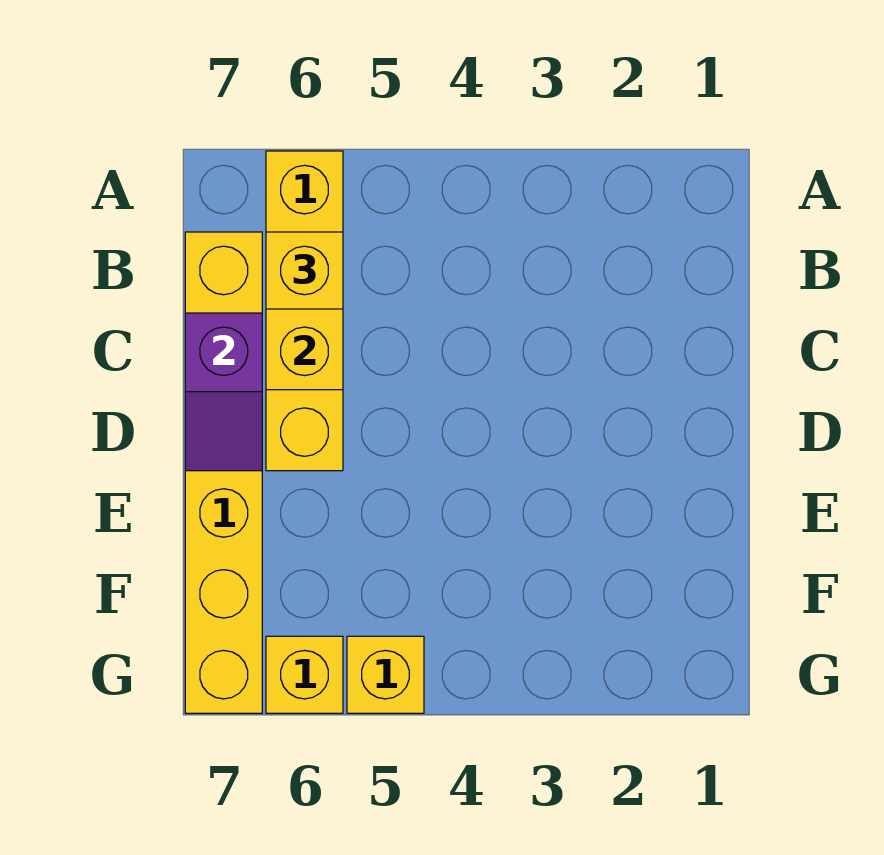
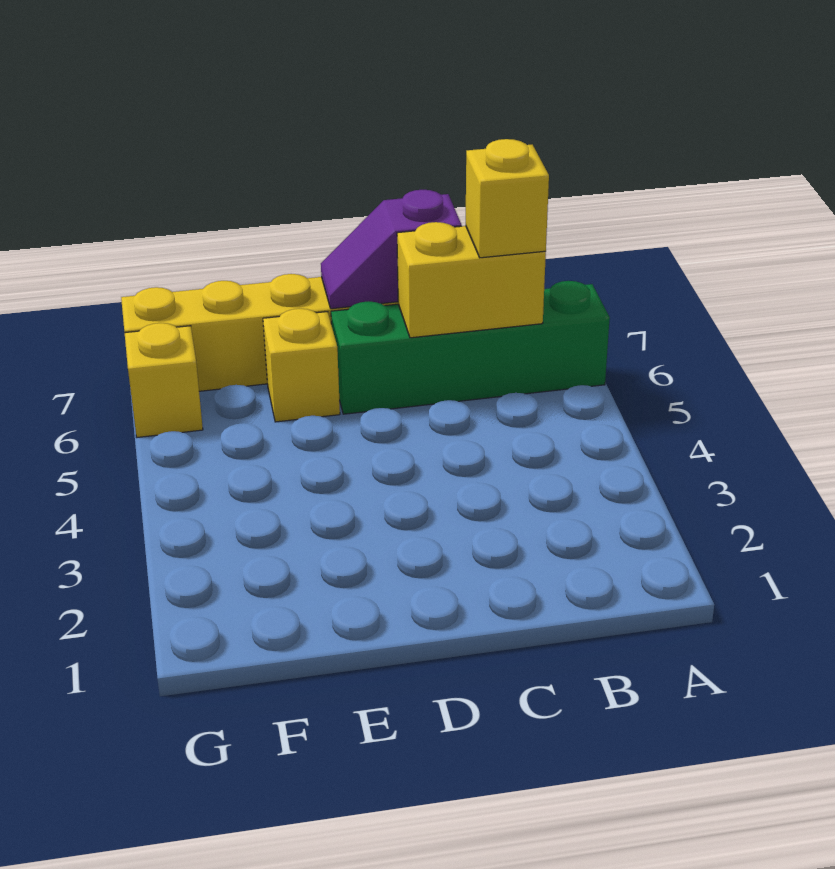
yellow brick A6:D6 level 1 -> green brick A6:D6 level 1
yellow brick G5 level 1 -> yellow brick E6 level 1

